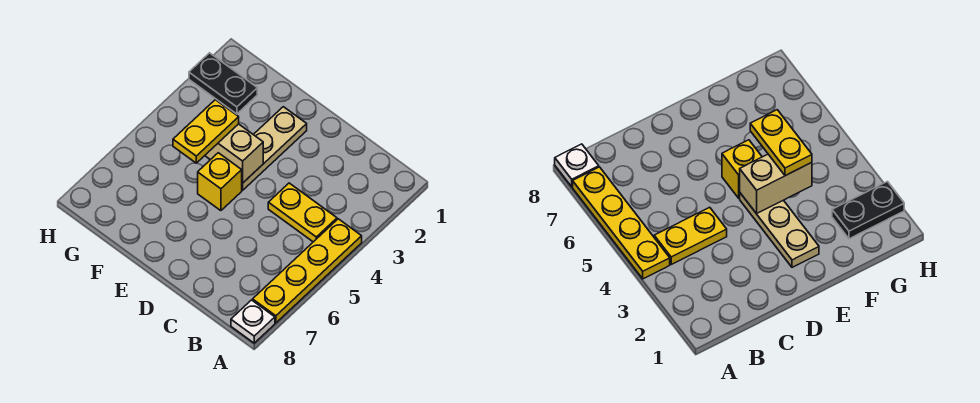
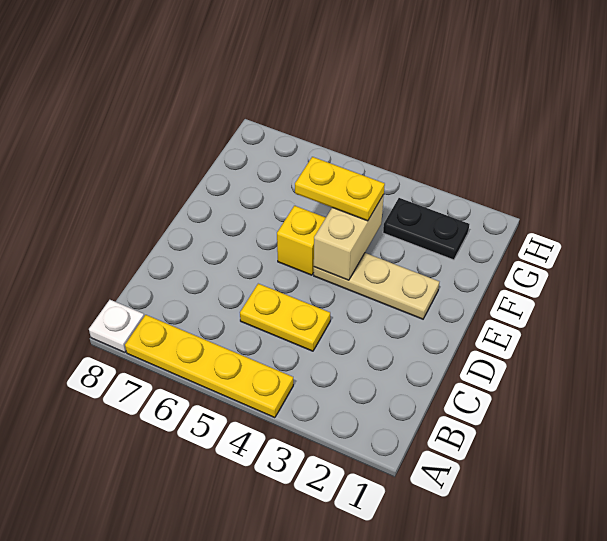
yellow plate B4:C4 level 1 -> yellow plate C4:C5 level 1
black plate G2:H2 level 1 -> black plate G2:G3 level 1

